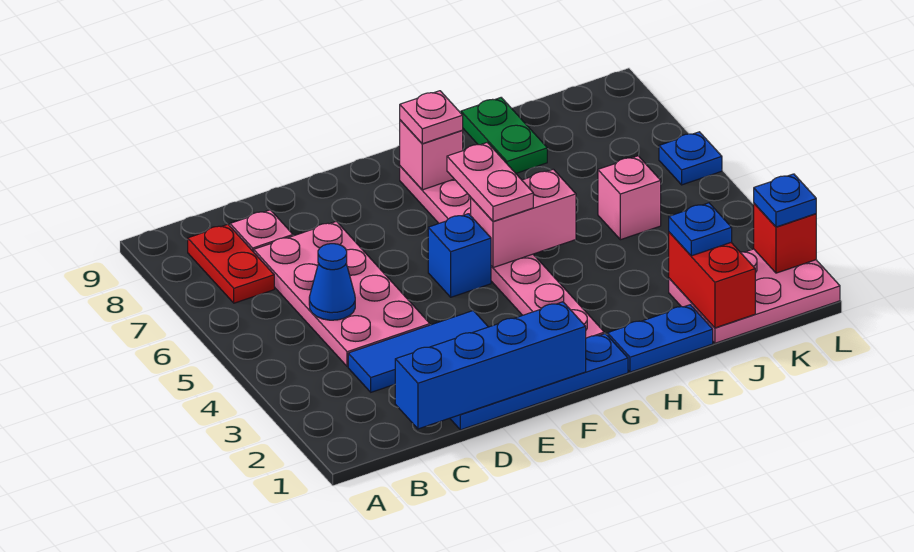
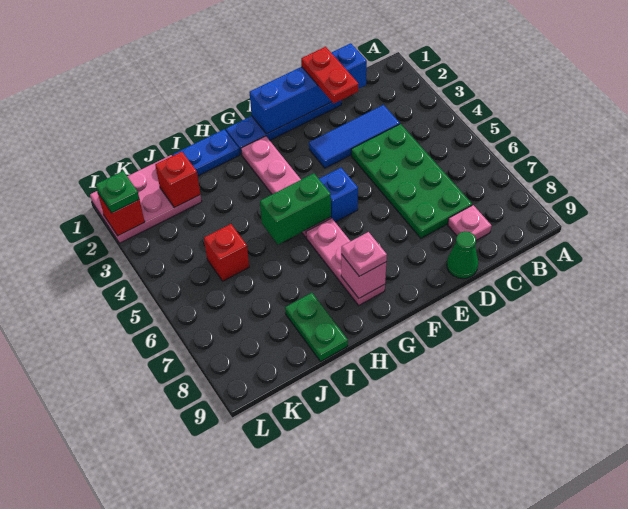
red plate B7:B8 level 1 -> red plate D1:D2 level 3
pink plate C4:D7 level 1 -> green plate C4:D7 level 1
blue cone C5 level 2 -> none
none -> green cone D9 level 1
pink brick G5:H5 level 2 -> green brick G5:H5 level 2
pink plate G5:G6 level 3 -> none
red brick J1:J2 level 2 -> red brick J2 level 2
blue plate J2 level 3 -> none
pink brick J5 level 1 -> red brick J5 level 1
blue plate L2 level 3 -> green plate L2 level 3
blue plate L6 level 1 -> none

